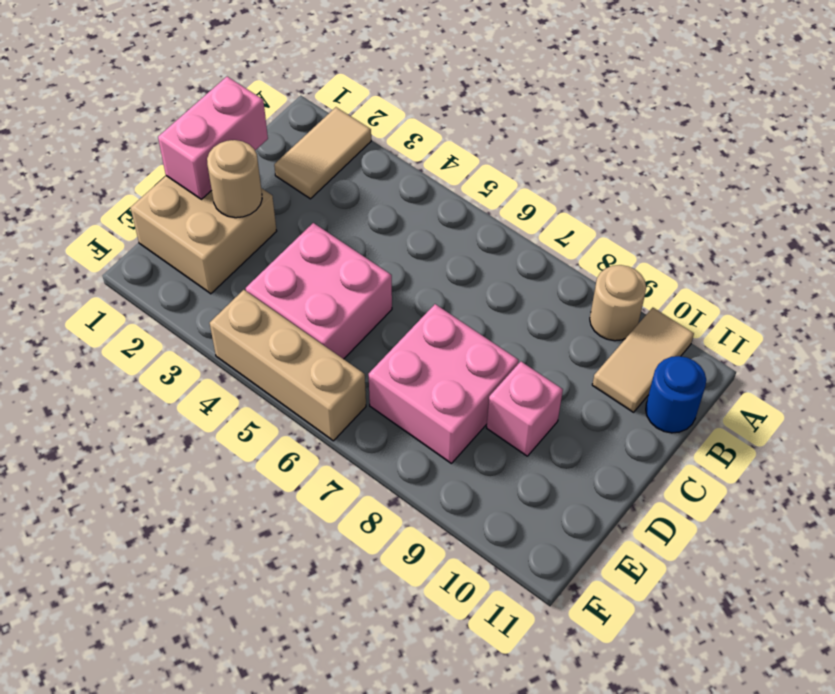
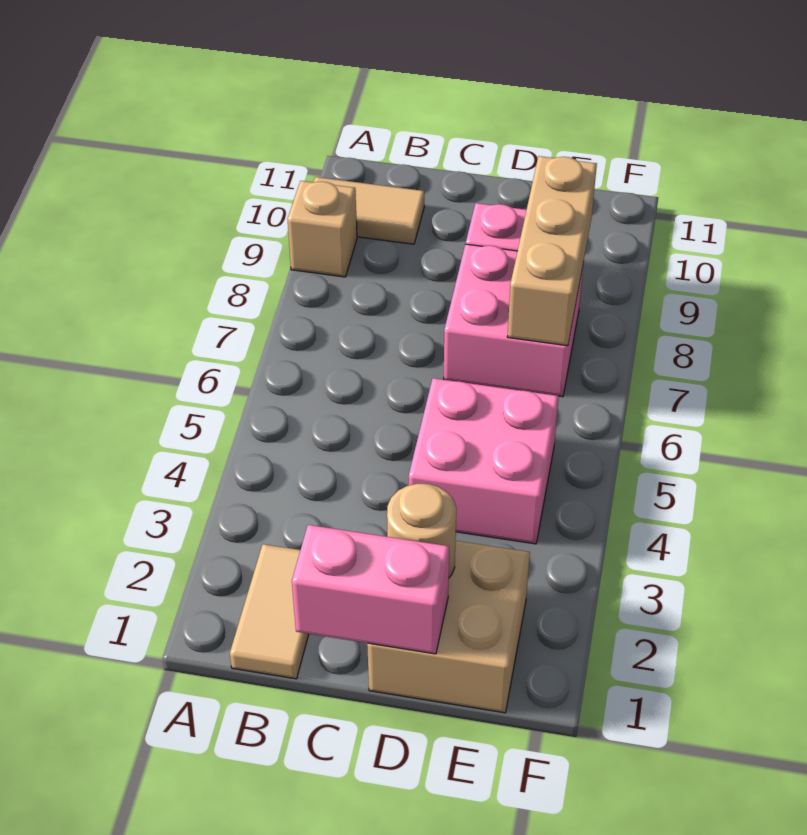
tan tile A2:B2 level 1 -> tan tile B1:B2 level 1
tan round brick A9 level 1 -> tan brick A9 level 1
blue round brick B11 level 1 -> none
tan brick F4:F6 level 1 -> tan brick E7:E9 level 2

